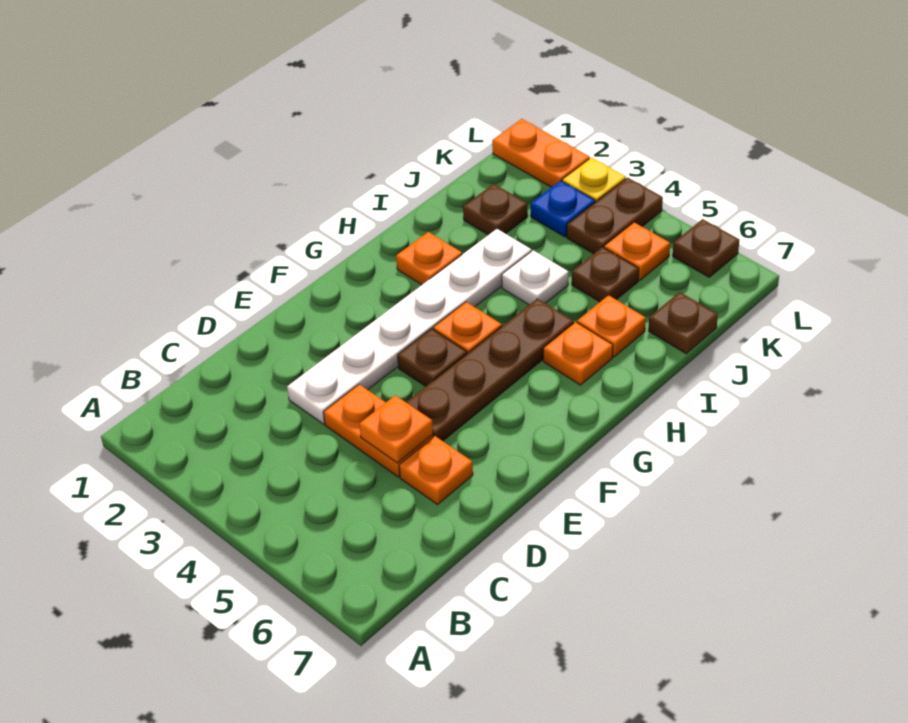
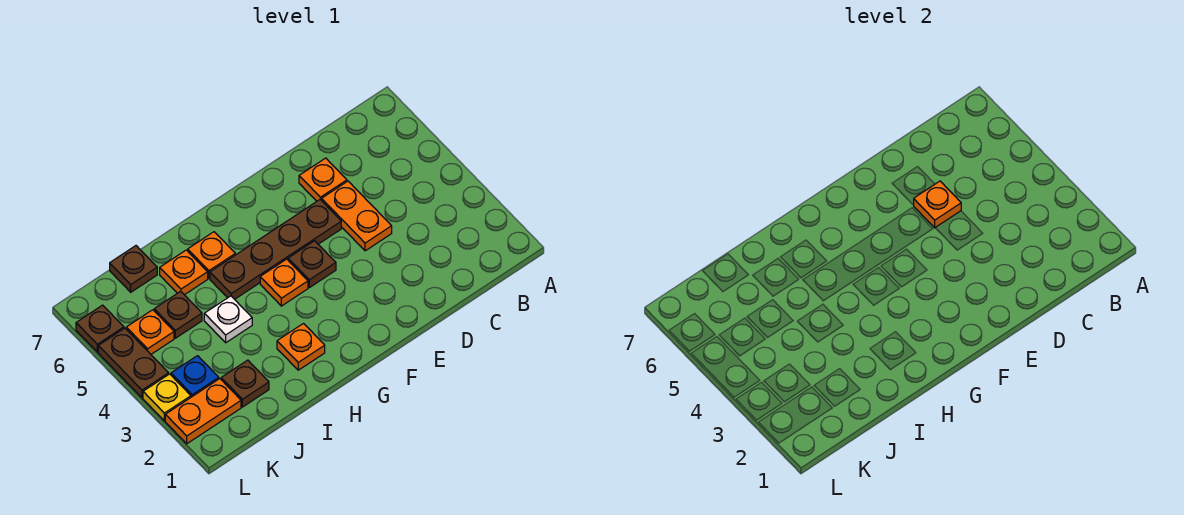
white plate D3:I3 level 1 -> none
brown plate K4:L4 level 1 -> brown plate L4:L5 level 1
orange plate L1:L2 level 1 -> orange plate K2:L2 level 1

